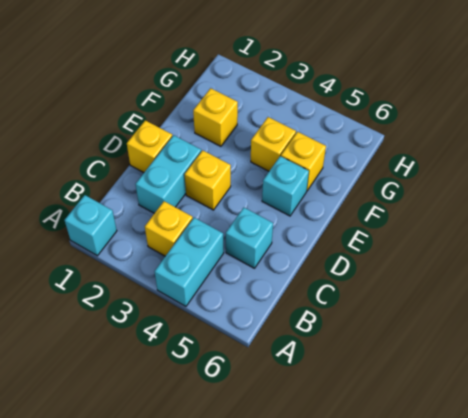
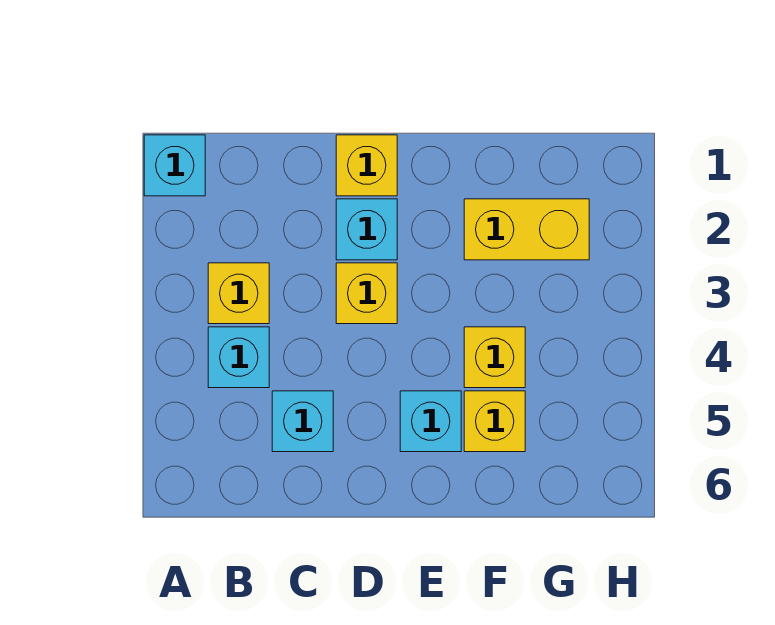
cyan brick A4:B4 level 1 -> cyan brick B4 level 1
cyan brick C2:D2 level 1 -> cyan brick D2 level 1
yellow brick F2 level 1 -> yellow brick F2:G2 level 1

